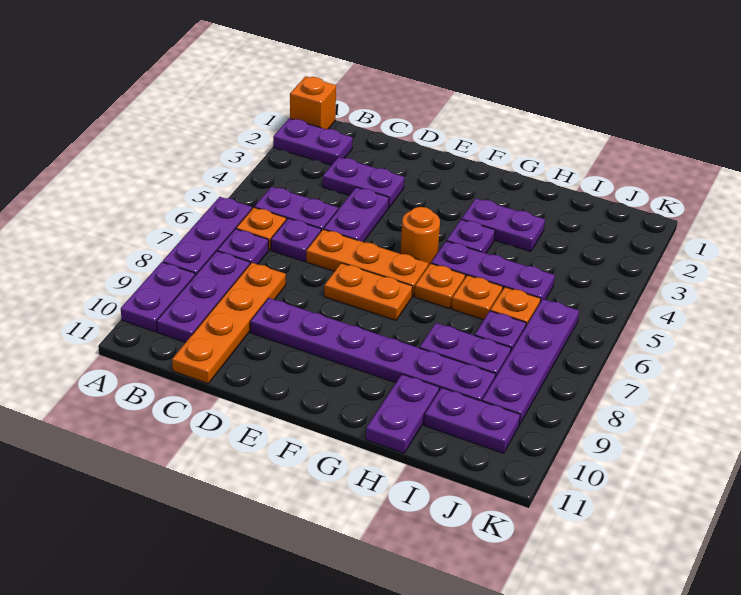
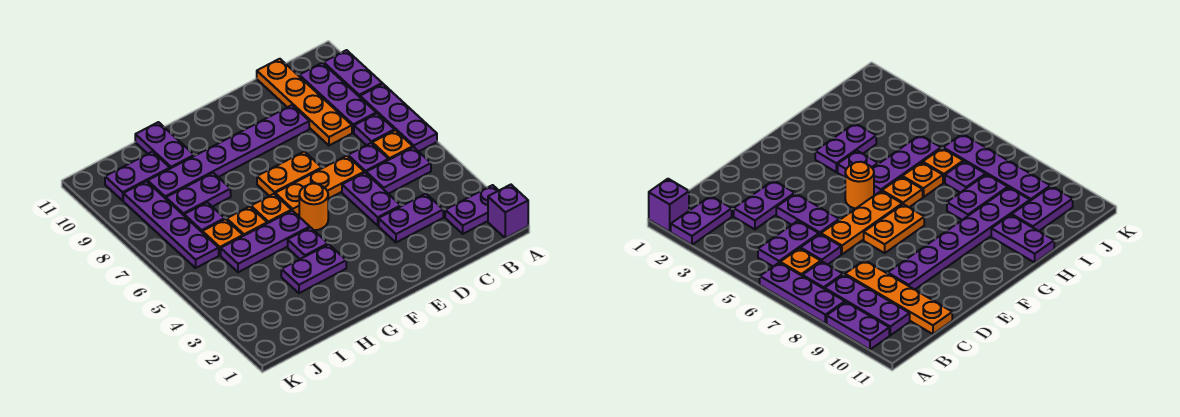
orange brick A1 level 1 -> purple brick A1 level 1

